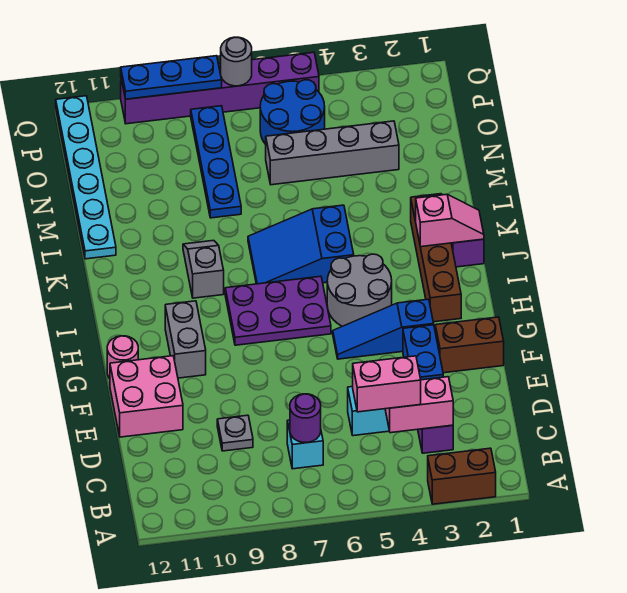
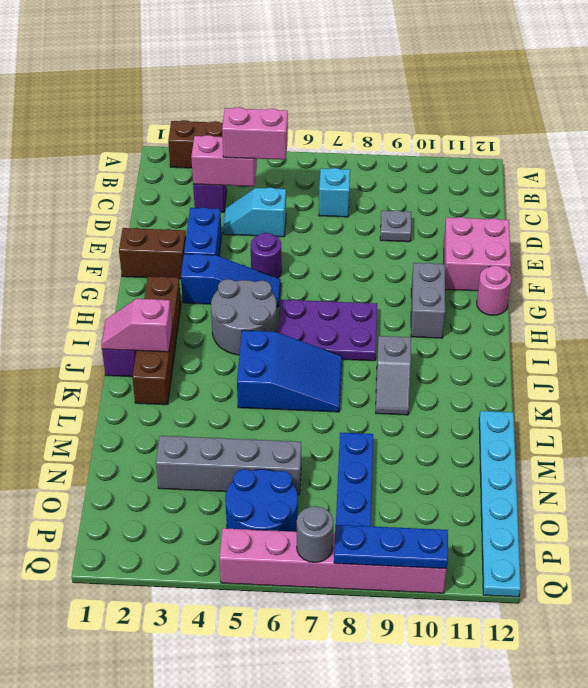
purple round brick C7 level 2 -> purple round brick F5 level 1
purple brick Q5:Q10 level 1 -> pink brick Q5:Q10 level 1

